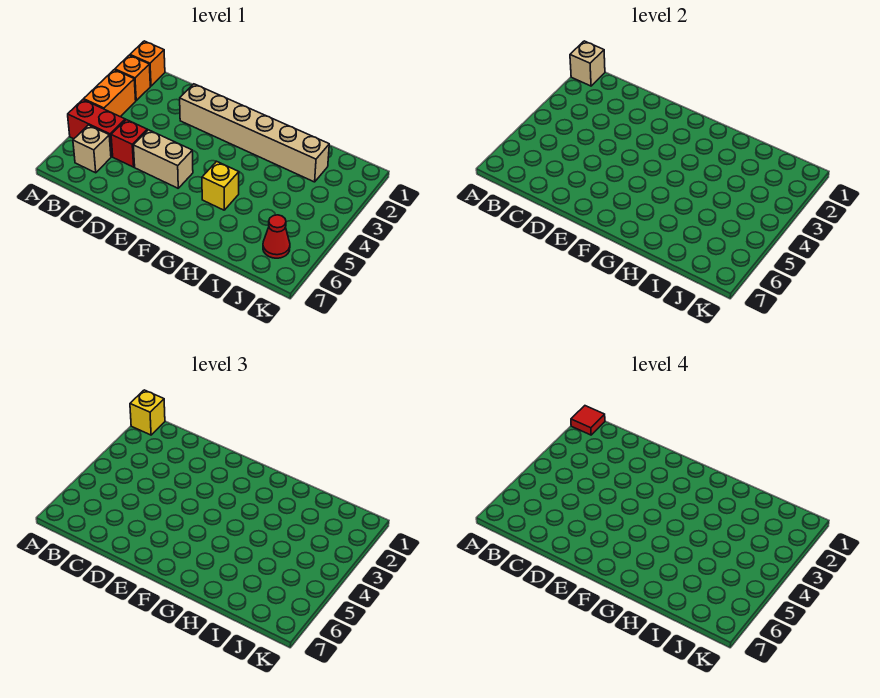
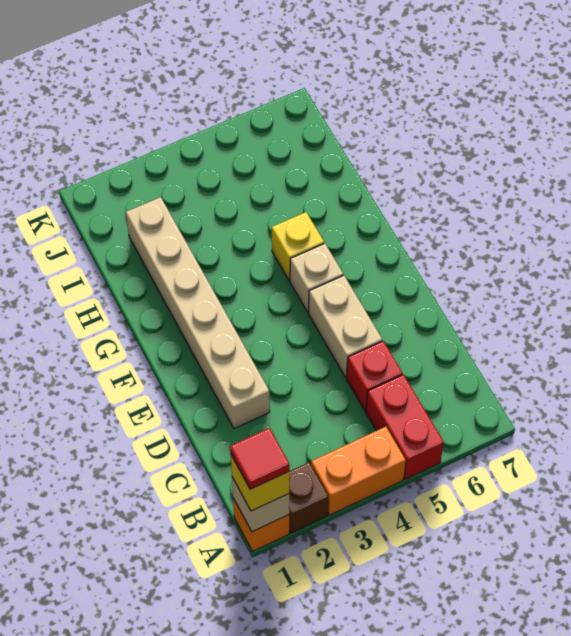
orange brick A2 level 1 -> brown brick A2 level 1
tan brick B6 level 1 -> tan brick F5 level 1
red cone J6 level 1 -> none

